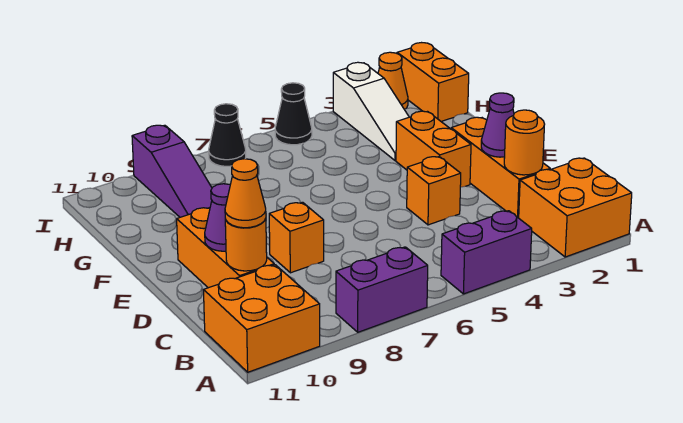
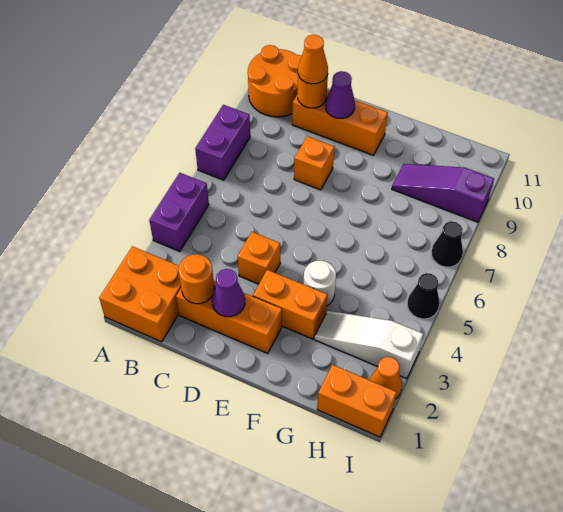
orange brick A10:B11 level 1 -> orange round brick A10:B11 level 1
none -> white round brick F4 level 1

